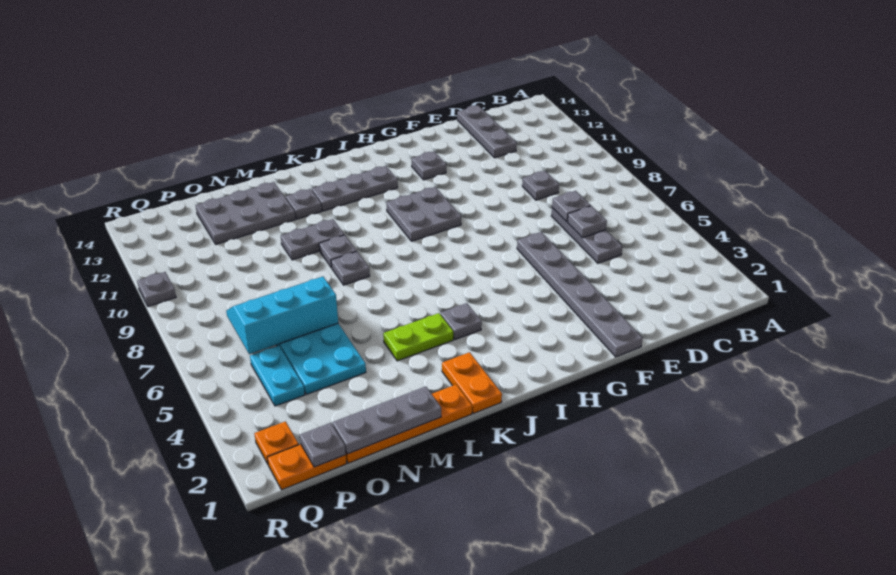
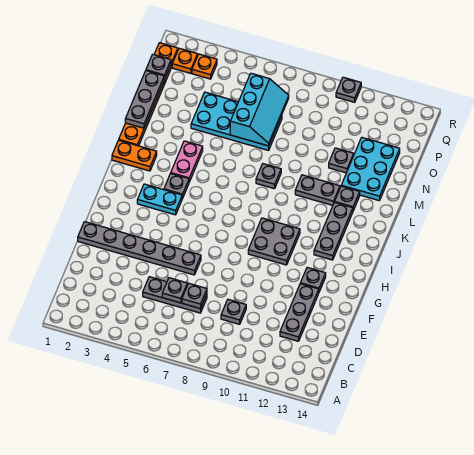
grey plate D12:D14 level 1 -> grey plate D12:F12 level 1
lime plate K4:L4 level 1 -> pink plate K4:L4 level 1
grey plate L9 level 1 -> grey plate N11 level 1
grey plate L10:M10 level 1 -> grey plate L10:L11 level 1
grey plate M12:O13 level 1 -> cyan plate M12:O13 level 1
cyan plate P4:P5 level 1 -> cyan plate I3:I4 level 1
none -> orange plate Q3 level 1

